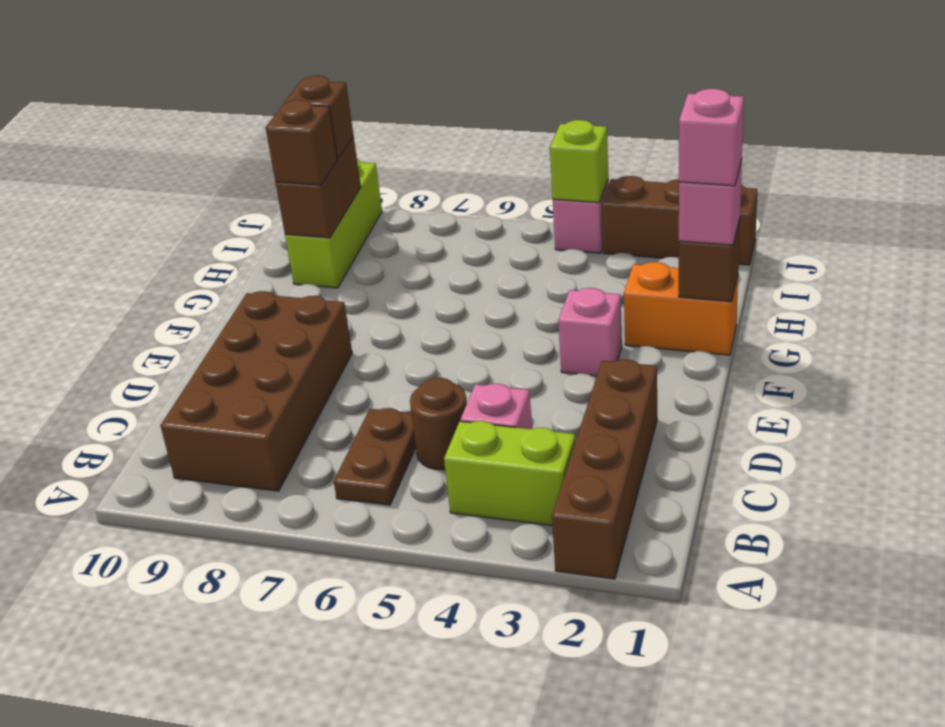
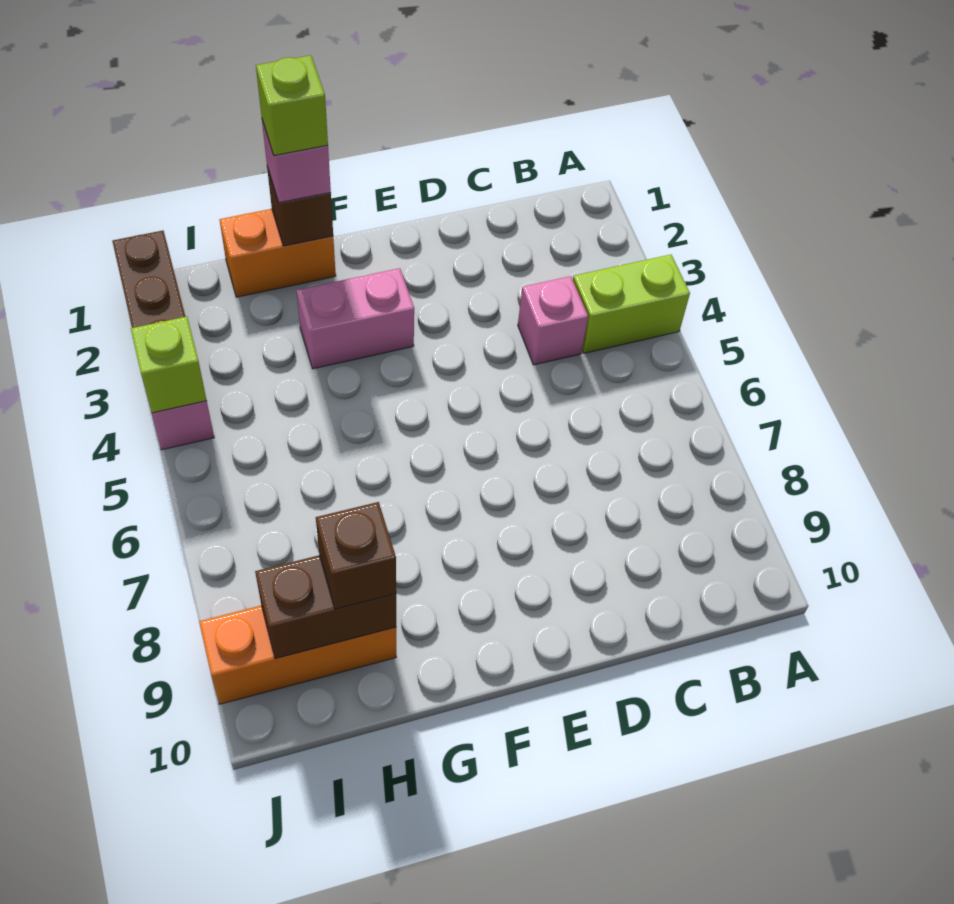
brown brick A2:D2 level 1 -> none
lime brick B3:B4 level 1 -> lime brick A4:B4 level 1
brown plate B6:C6 level 1 -> none
brown brick B8:E9 level 1 -> none
brown round brick C5 level 1 -> none
pink brick F3 level 1 -> pink brick F3:G3 level 1
orange brick G1:G2 level 1 -> orange brick G1:H1 level 1
pink brick G1 level 4 -> lime brick G1 level 4
lime brick H9:J9 level 1 -> orange brick H9:J9 level 1
brown brick I9 level 3 -> none

